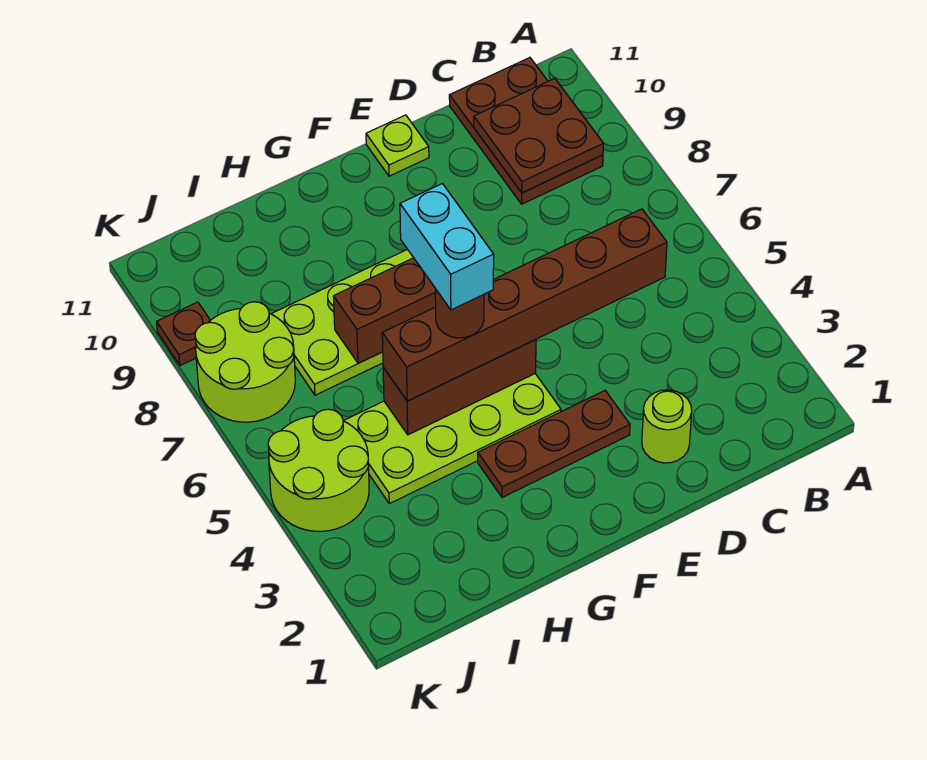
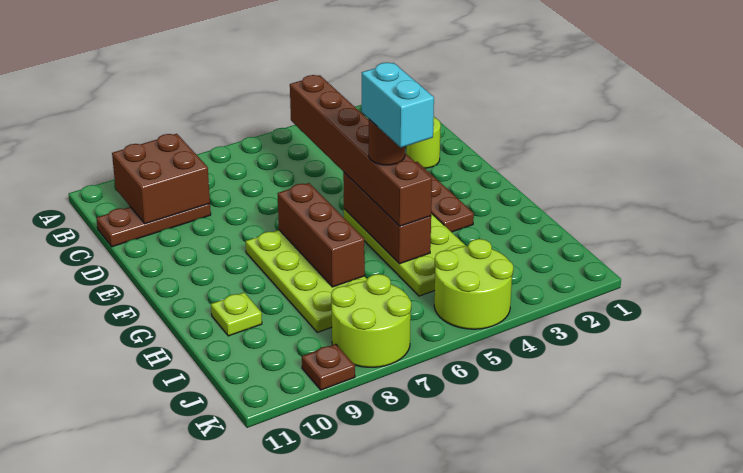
brown plate B9:C11 level 1 -> brown plate C9:C11 level 1
brown plate B9:C10 level 2 -> brown brick B9:C10 level 2
lime plate E11 level 1 -> lime plate H10 level 1
cyan brick G5:G6 level 5 -> cyan brick G5:H5 level 5

